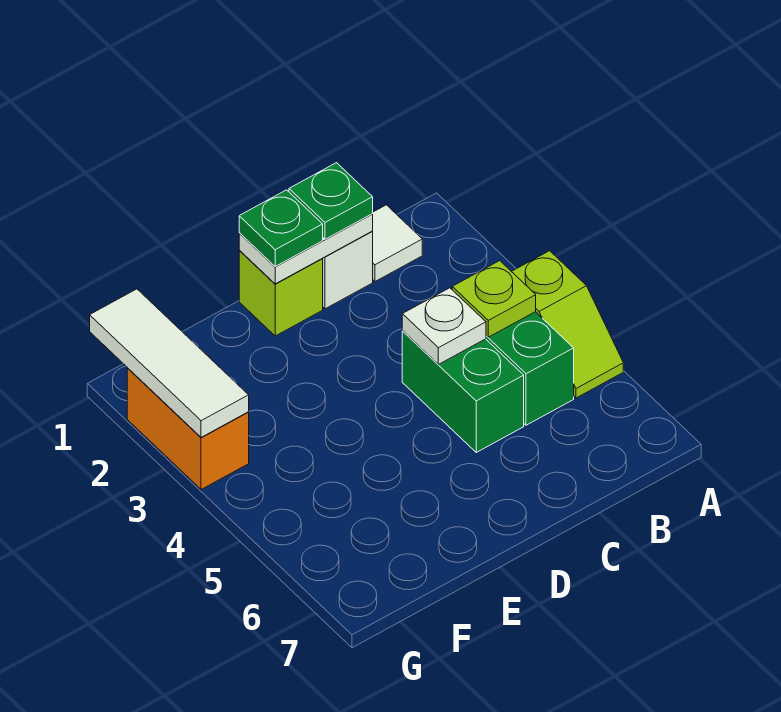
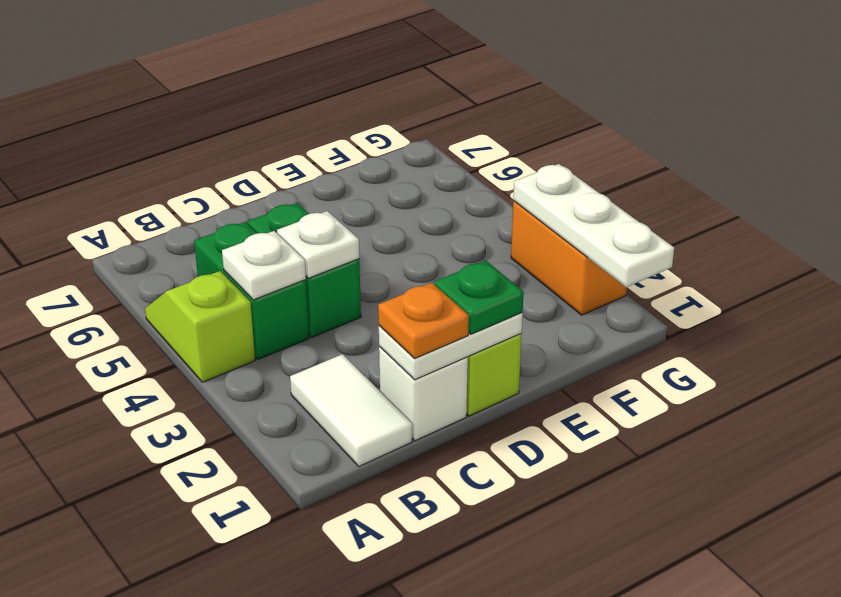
white tile B1 level 1 -> white tile B1:B2 level 1
lime plate B4 level 2 -> white plate B4 level 2
green plate C1 level 3 -> orange plate C1 level 3
white tile G1:G3 level 2 -> white plate G1:G3 level 2

